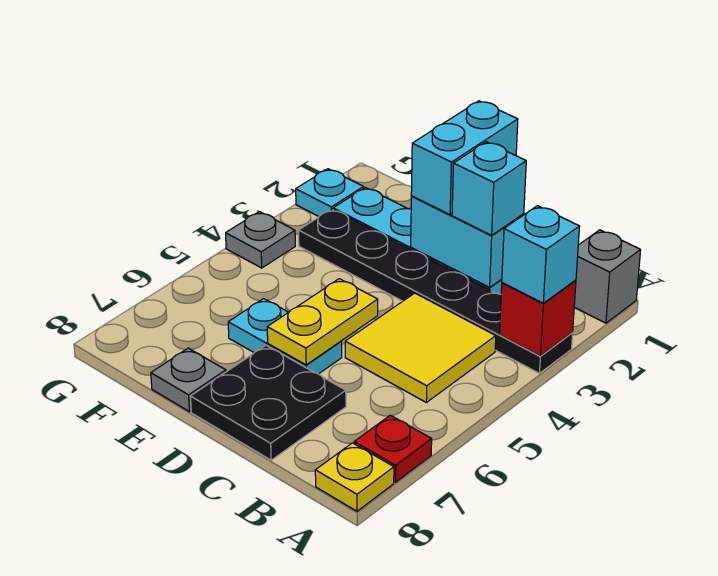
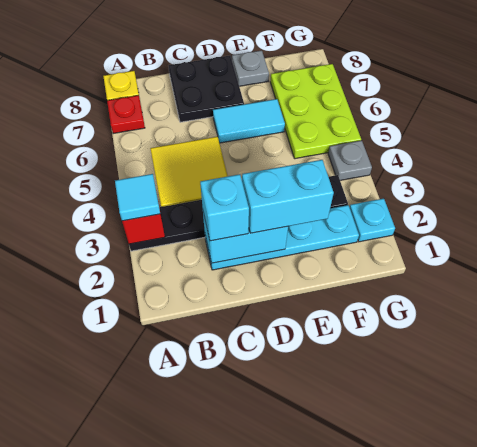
grey brick A1 level 1 -> none
cyan brick A3 level 3 -> cyan tile A3 level 3
cyan brick D1:D2 level 3 -> cyan brick D2:E2 level 3
yellow plate D5:D6 level 2 -> none
cyan plate D6:E6 level 1 -> cyan tile D6:E6 level 1
none -> lime plate F5:G7 level 1

